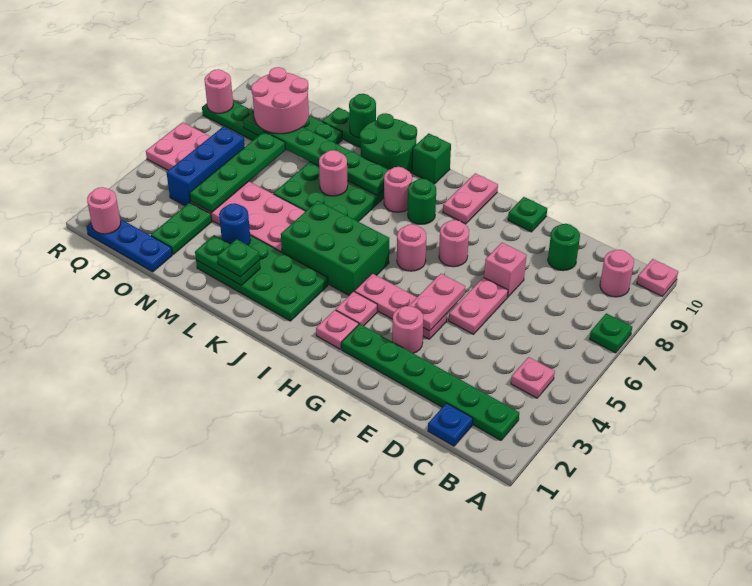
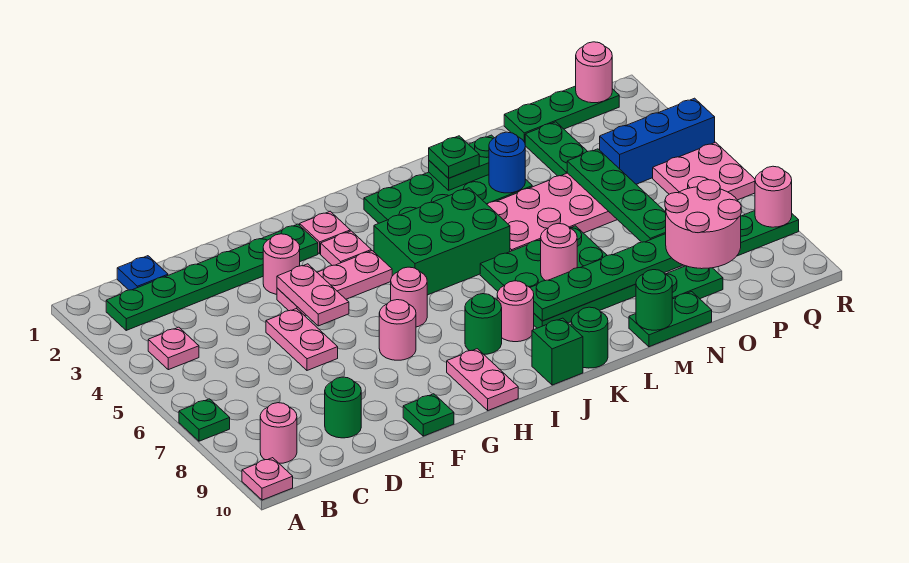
pink brick E7 level 1 -> none
green round brick K9:L10 level 1 -> green round brick K10 level 1
blue plate O1:Q1 level 1 -> green plate O1:Q1 level 1
blue brick P4:P6 level 1 -> blue brick P4:R4 level 1

